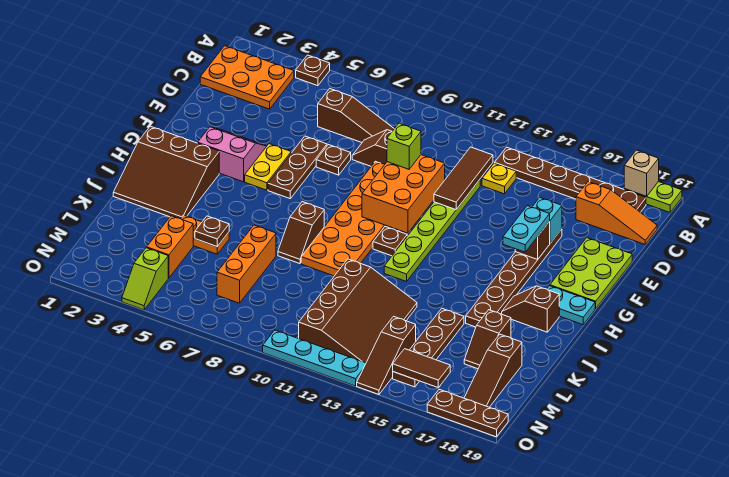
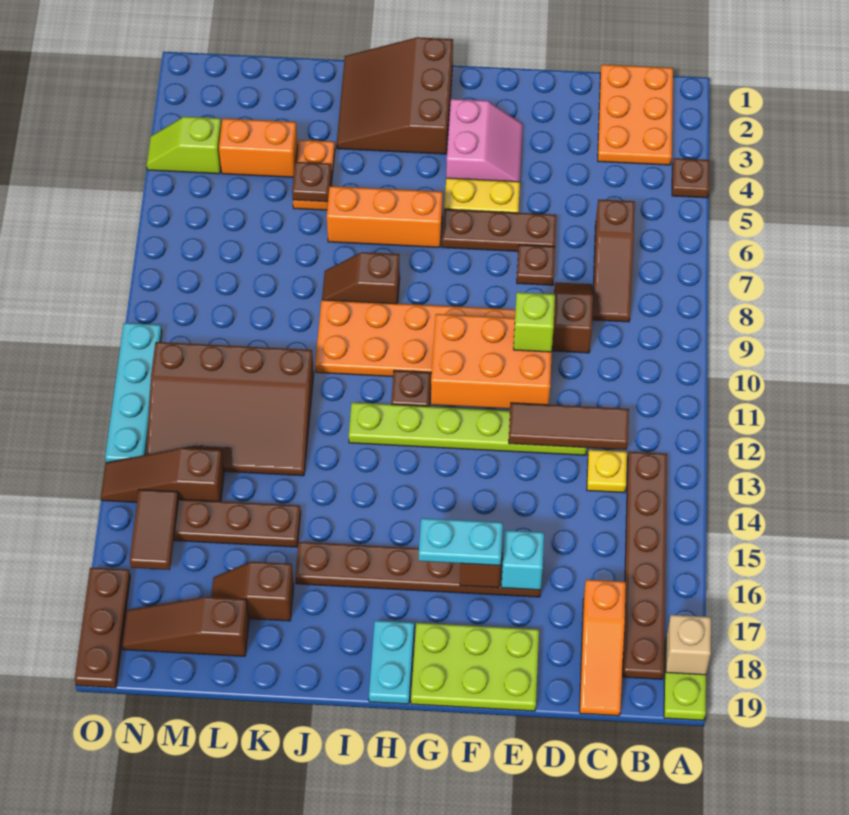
brown slope I17:I18 level 1 top 18 -> none
orange brick K7:M7 level 1 -> orange brick H6:J6 level 1

